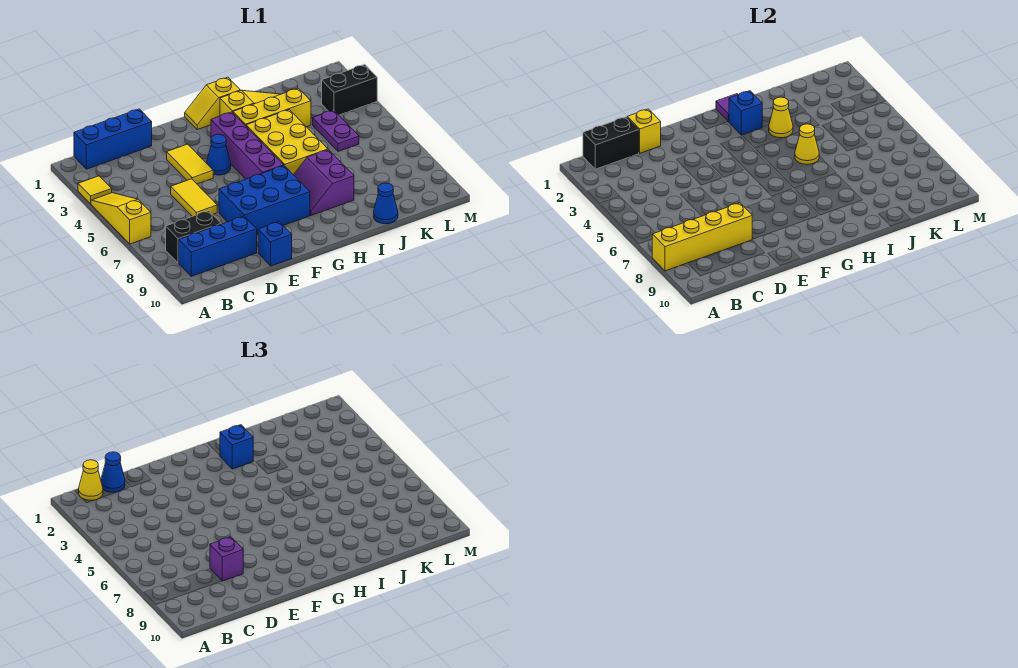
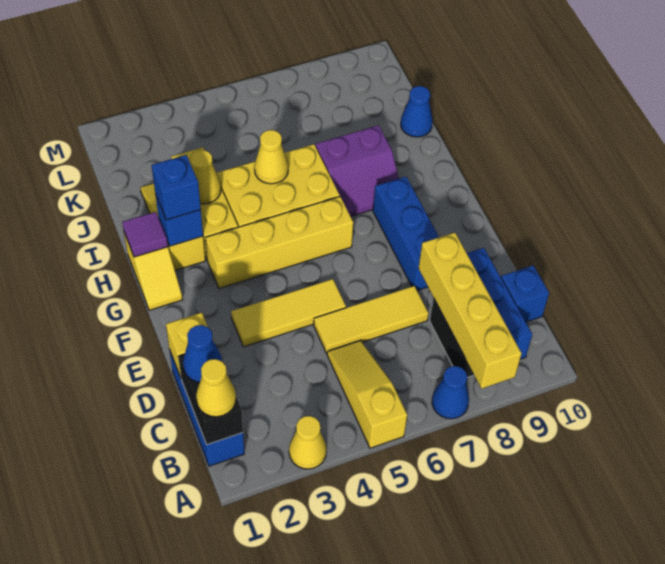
yellow tile A3 level 1 -> yellow cone A3 level 1
yellow slope A4:A6 level 1 top 6 -> yellow slope A5:C5 level 1 top A
yellow tile D5:D6 level 1 -> yellow tile D5:D7 level 1
purple brick D8 level 3 -> none
yellow tile E3:E4 level 1 -> yellow tile E3:E5 level 1
blue brick E7:G8 level 1 -> blue brick E8:G8 level 1
blue brick E10 level 1 -> blue brick C10 level 1
blue cone F4 level 1 -> blue cone A7 level 1
purple brick G3:G6 level 1 -> yellow brick G3:G6 level 1
purple plate K4:K5 level 1 -> none
black brick L3:M3 level 1 -> none

